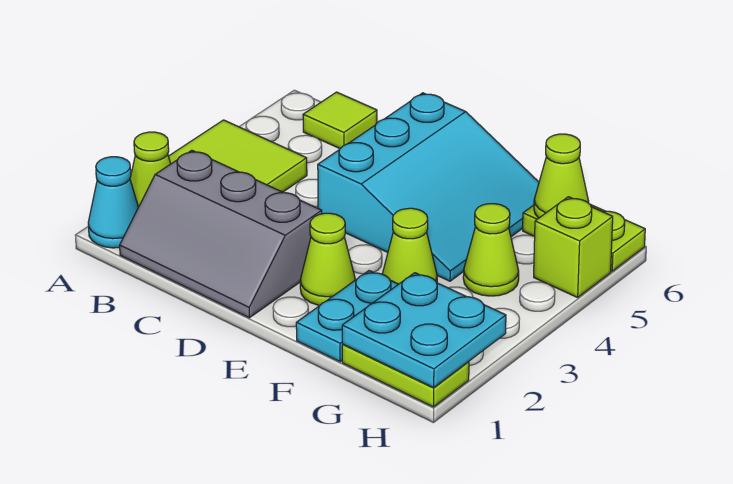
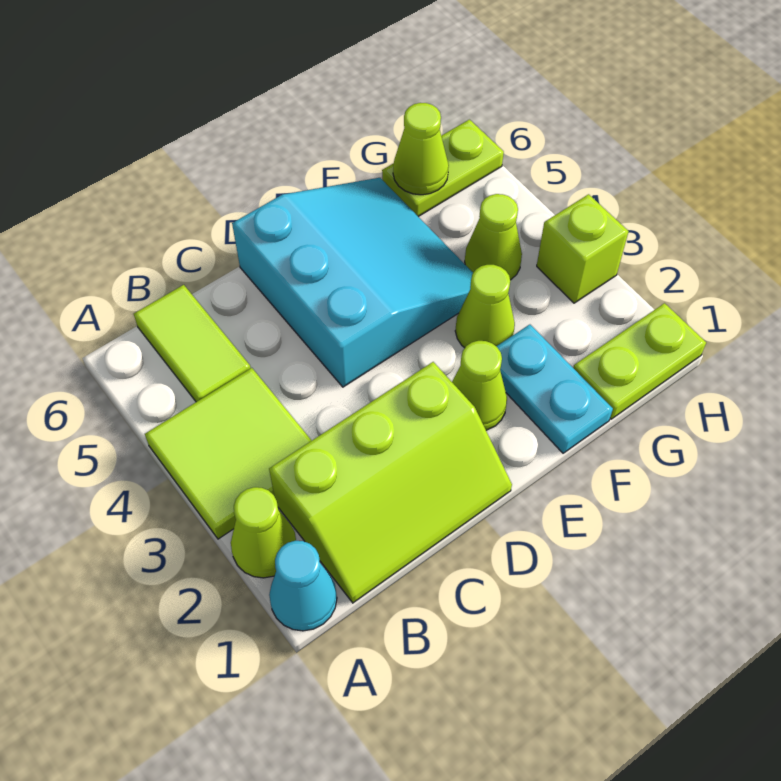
grey slope B1:D2 level 1 top 2 -> lime slope B1:D2 level 1 top 2
lime tile B6 level 1 -> lime tile B5:B6 level 1
cyan plate G1:H2 level 2 -> none
lime brick H5 level 1 -> lime brick H3 level 1

